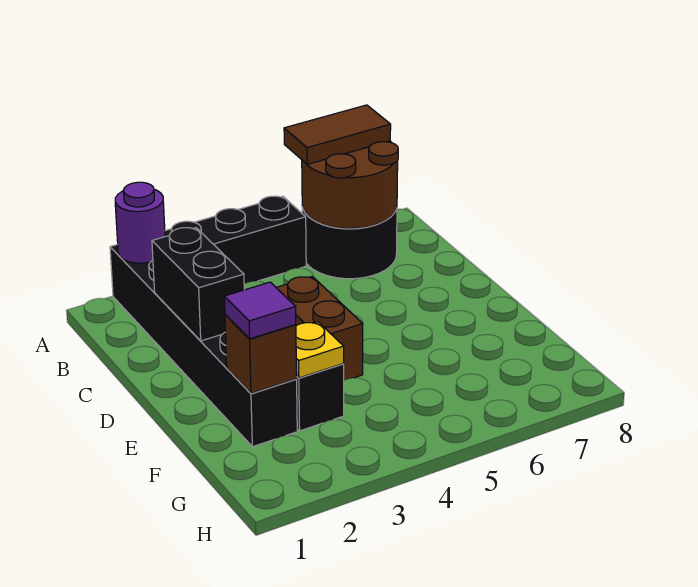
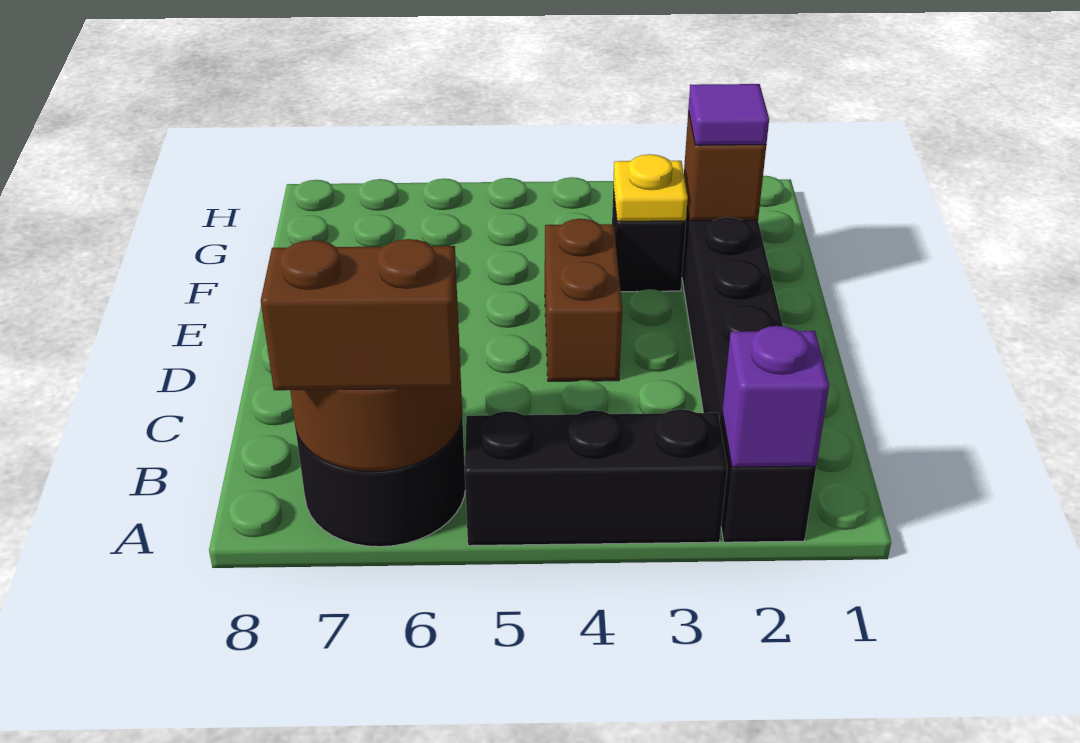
purple round brick A2 level 2 -> purple brick A2 level 2
brown tile A6:A7 level 3 -> brown brick A6:A7 level 3
black brick C2:D2 level 2 -> none

